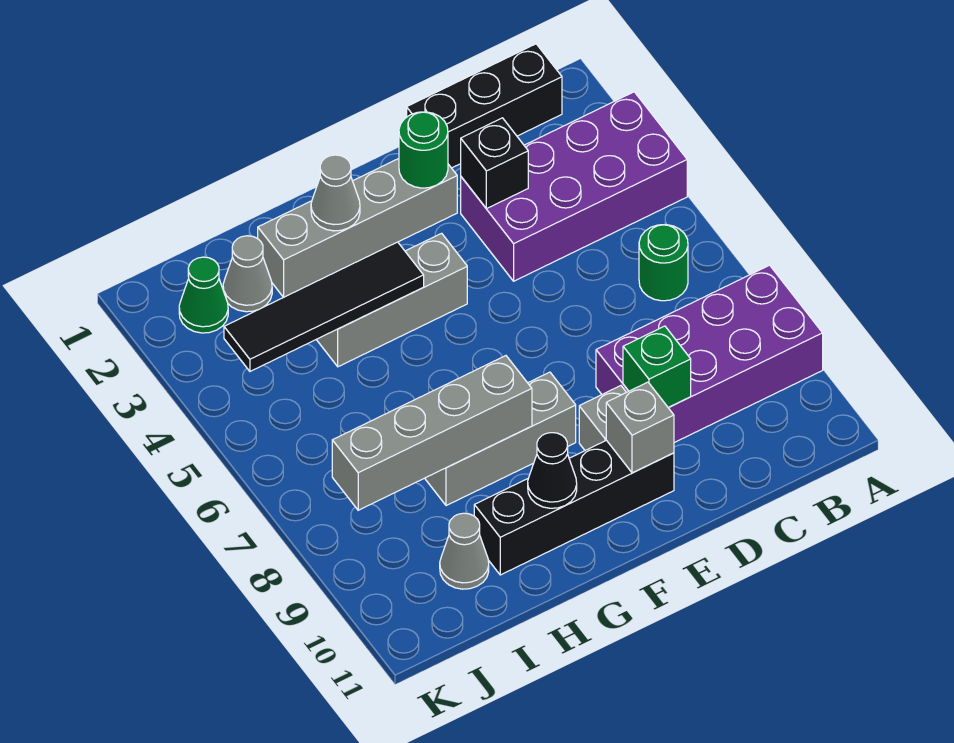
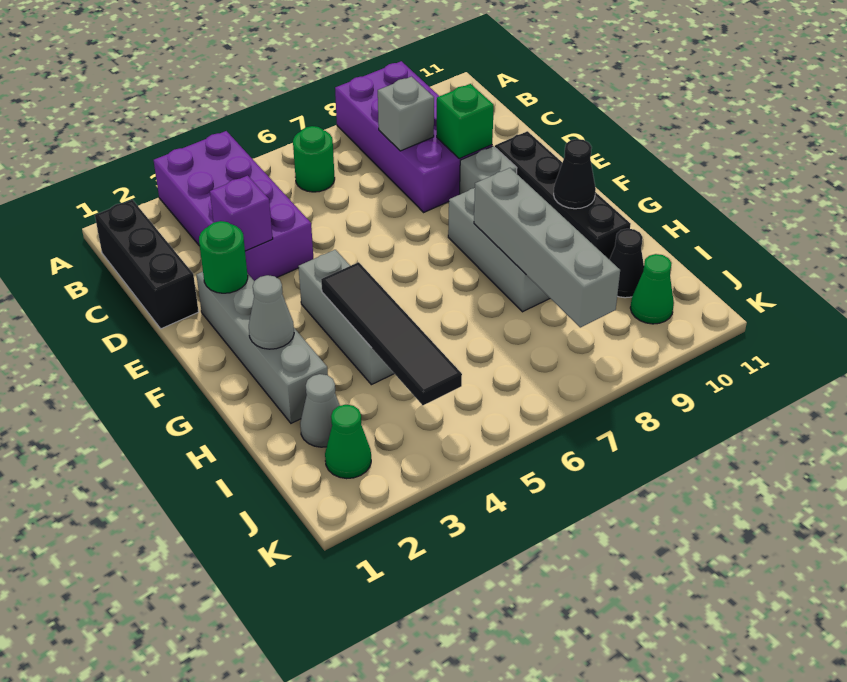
black brick D3 level 2 -> purple brick D3 level 2
grey brick E10 level 2 -> grey brick C8 level 2
grey cone I10 level 1 -> black cone I10 level 1
none -> green cone J10 level 1

